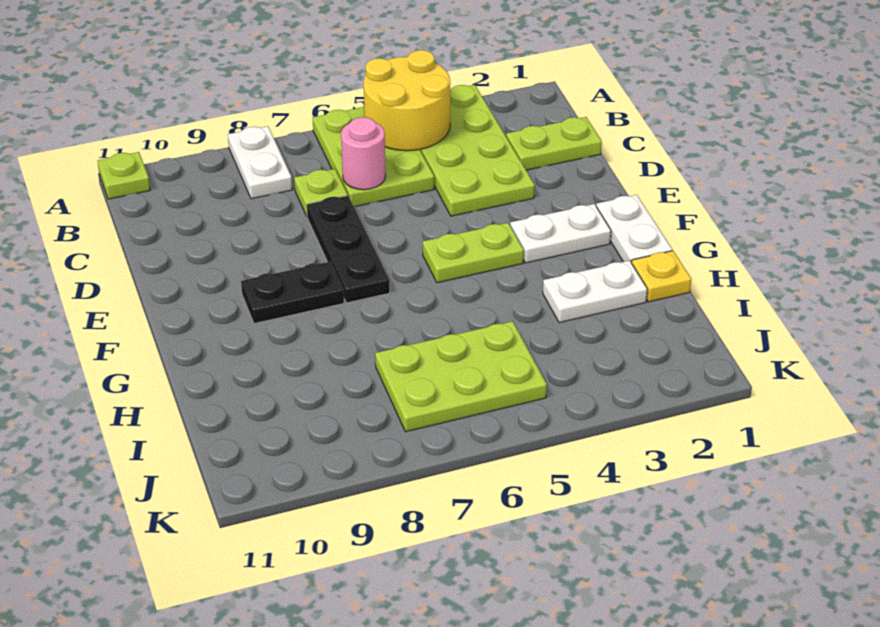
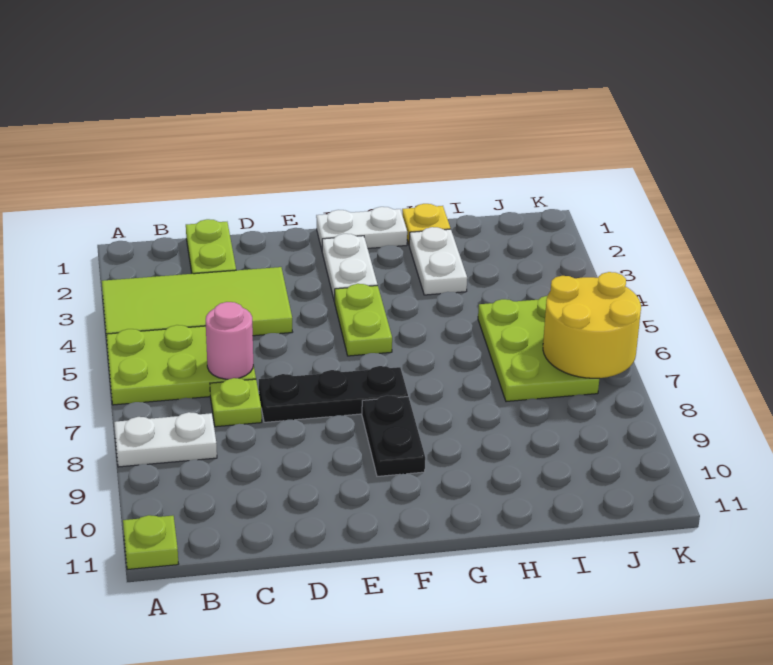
lime plate A3:D4 level 1 -> lime tile A3:D4 level 1
yellow round brick A4:B5 level 2 -> yellow round brick J6:K7 level 2

